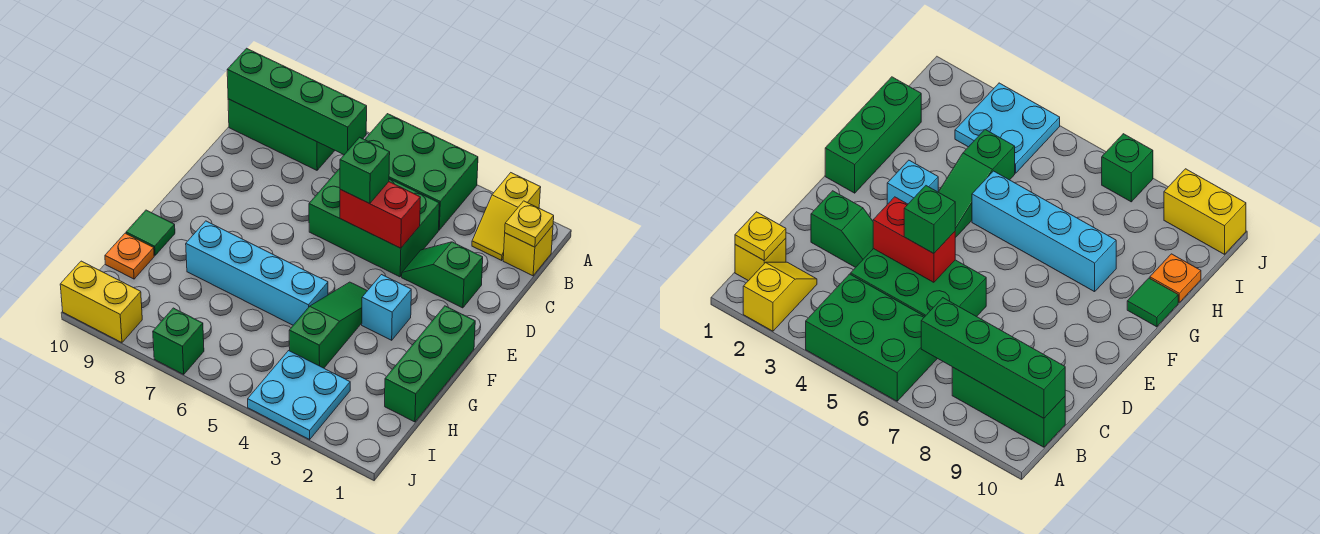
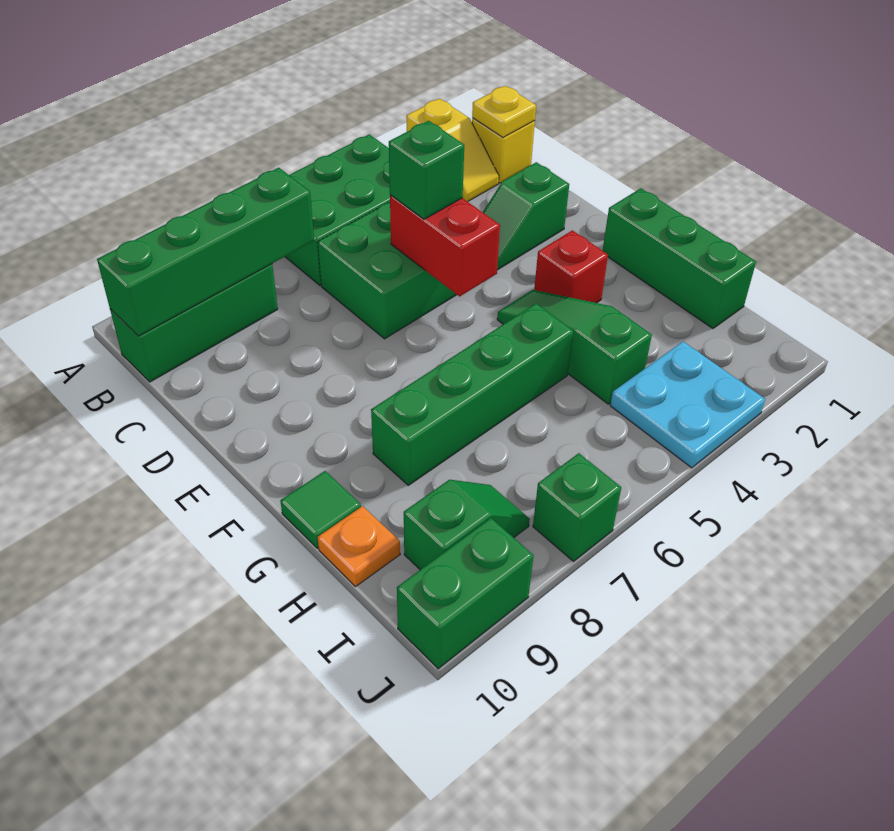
red brick D4:D5 level 2 -> red brick D5:E5 level 2
cyan brick F3 level 1 -> red brick F3 level 1
cyan brick G5:G8 level 1 -> green brick G5:G8 level 1
none -> green slope I8:I9 level 1 top 9
yellow brick J9:J10 level 1 -> green brick J9:J10 level 1

